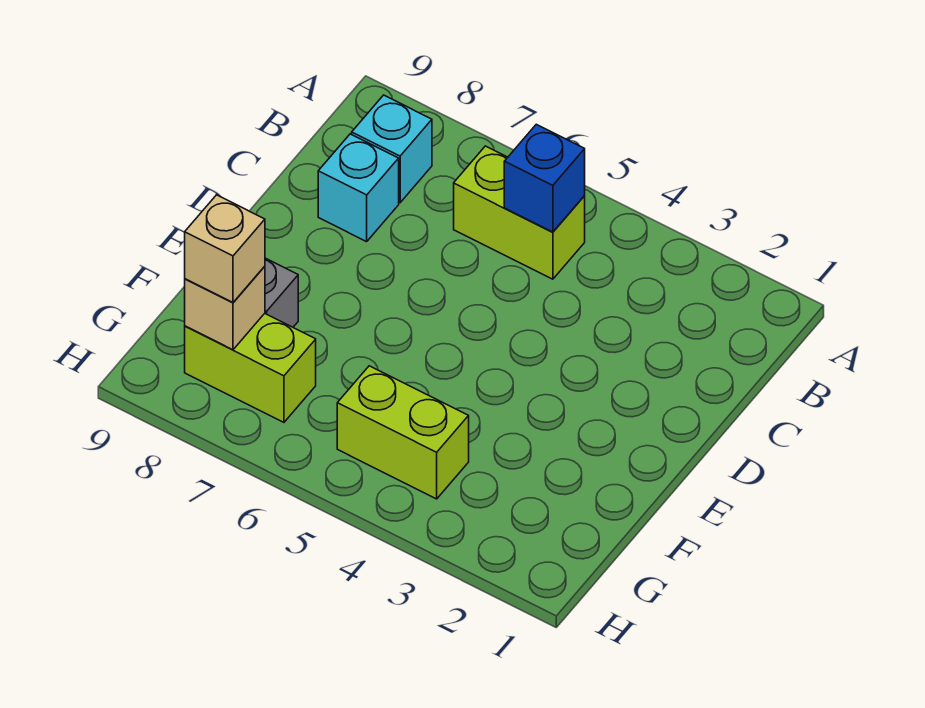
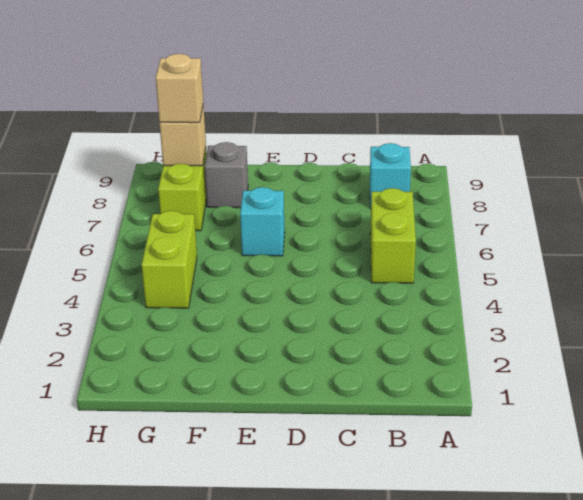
blue brick B5 level 2 -> none
cyan brick C8 level 1 -> cyan brick E6 level 1

